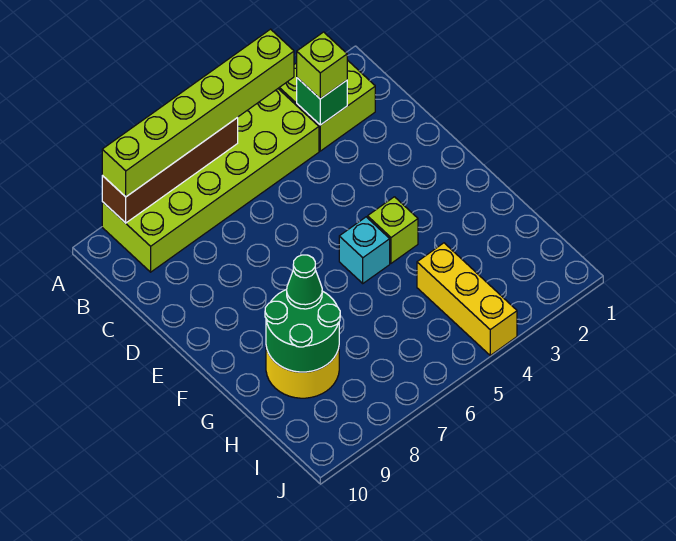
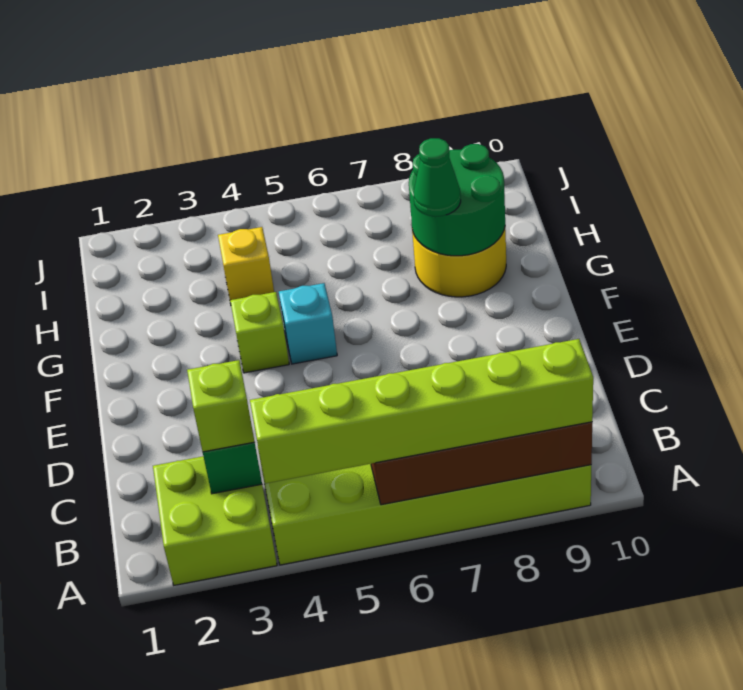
yellow brick H4:J4 level 1 -> yellow brick H4 level 1

